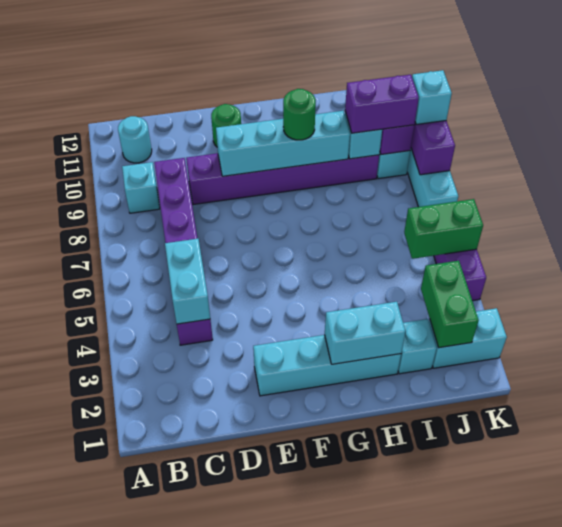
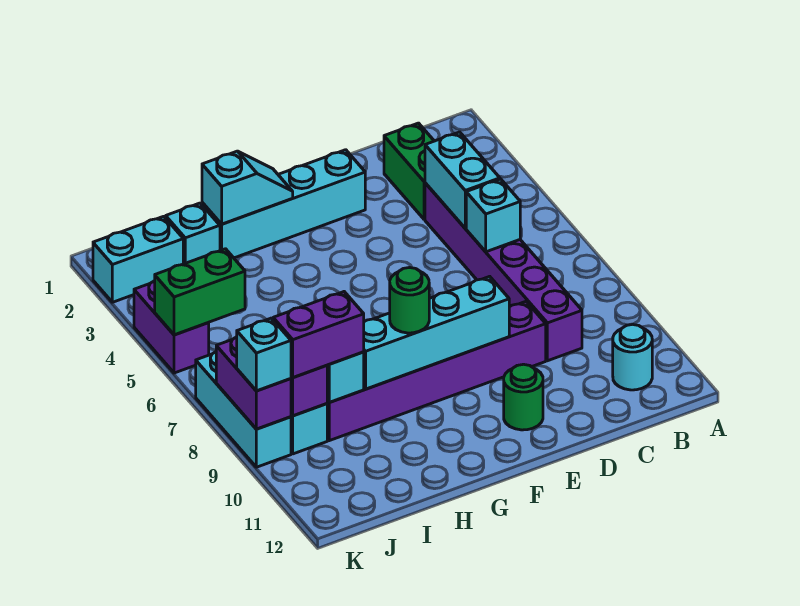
cyan brick B9 level 1 -> cyan brick C6 level 2
cyan brick G2:H2 level 2 -> cyan slope G2:H2 level 2 top H
green brick J2:J3 level 2 -> green brick C2:C3 level 1

